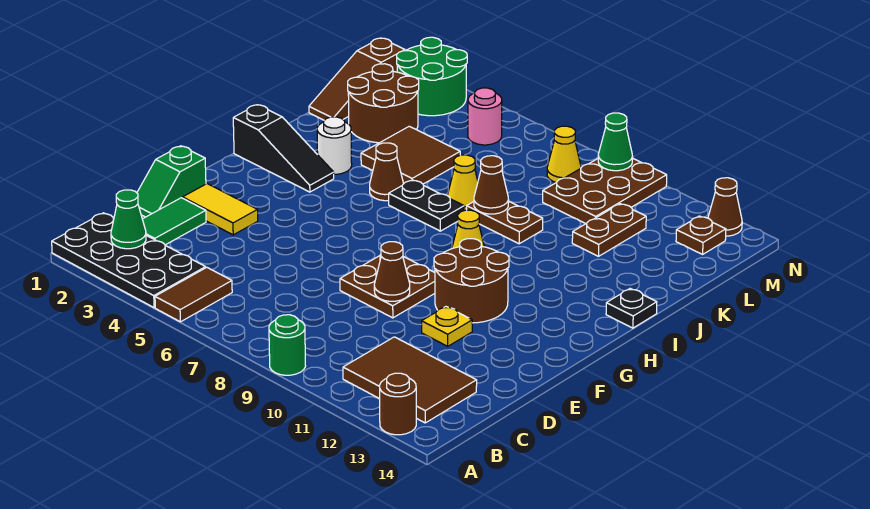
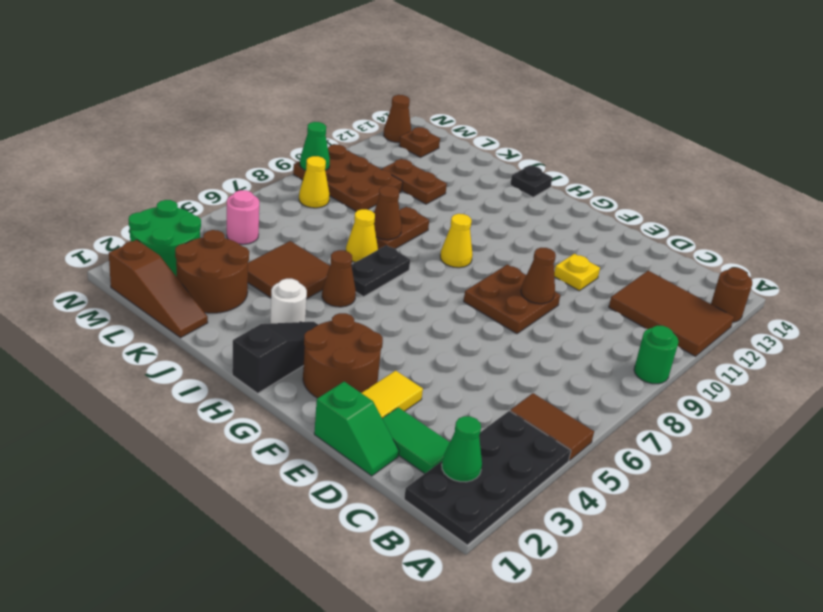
brown tile B11:C13 level 1 -> brown tile A11:C12 level 1
brown round brick F10:G11 level 1 -> brown round brick F2:G3 level 1

